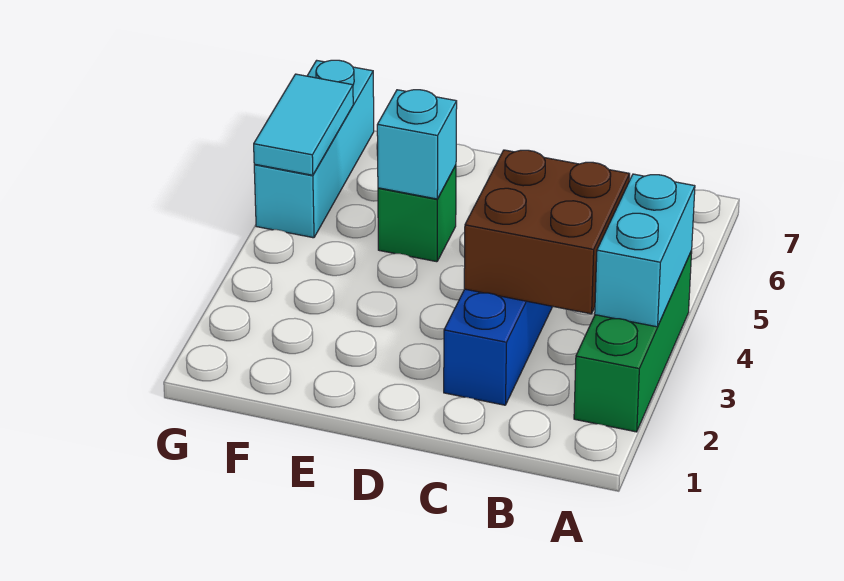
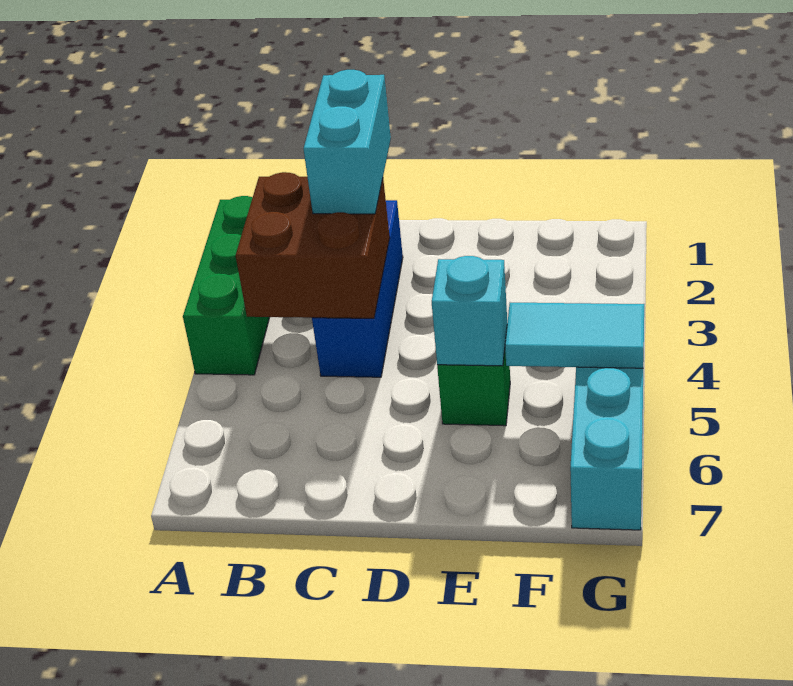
cyan brick A3:A4 level 2 -> cyan brick C2:C3 level 3
cyan tile G5:G6 level 2 -> cyan tile F5:G5 level 2

